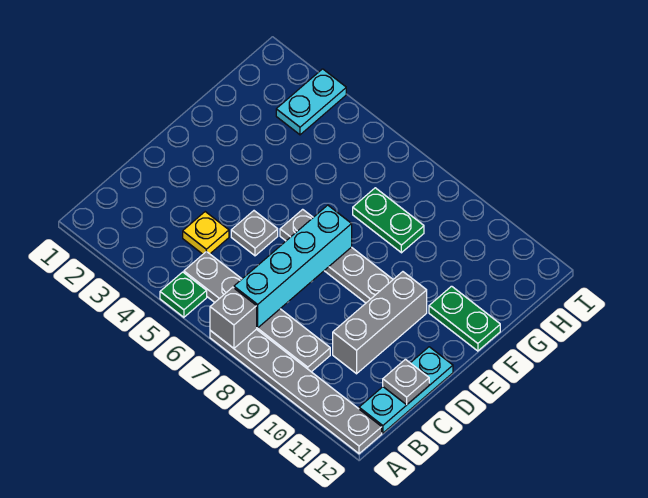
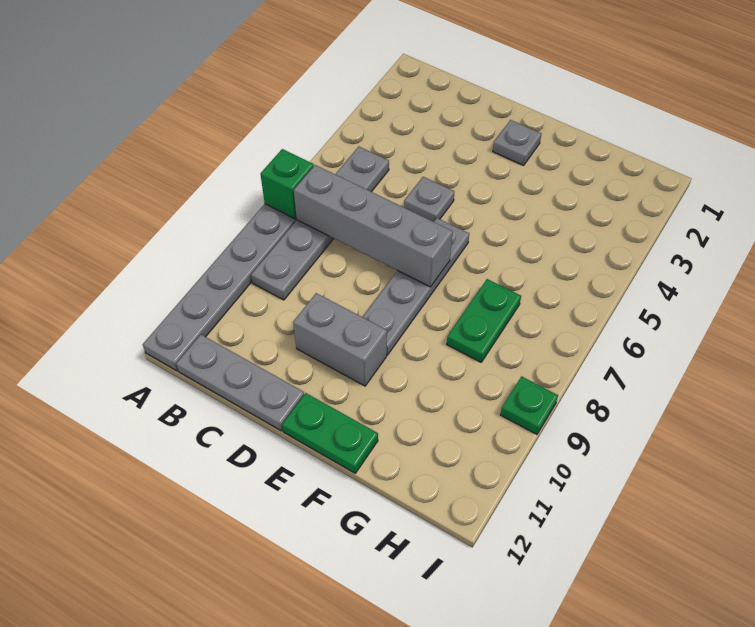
green plate A5 level 1 -> green plate I9 level 1
grey brick A7 level 2 -> green brick A7 level 2
cyan brick B7:E7 level 2 -> grey brick B7:E7 level 2
cyan plate B12:D12 level 1 -> grey plate B12:D12 level 1
yellow plate C4 level 1 -> none
grey brick C10:E10 level 1 -> grey brick D10:E10 level 1
grey plate C12 level 2 -> grey plate E2 level 1
green plate F11:F12 level 1 -> green plate E12:F12 level 1
cyan plate H3:I3 level 1 -> none

